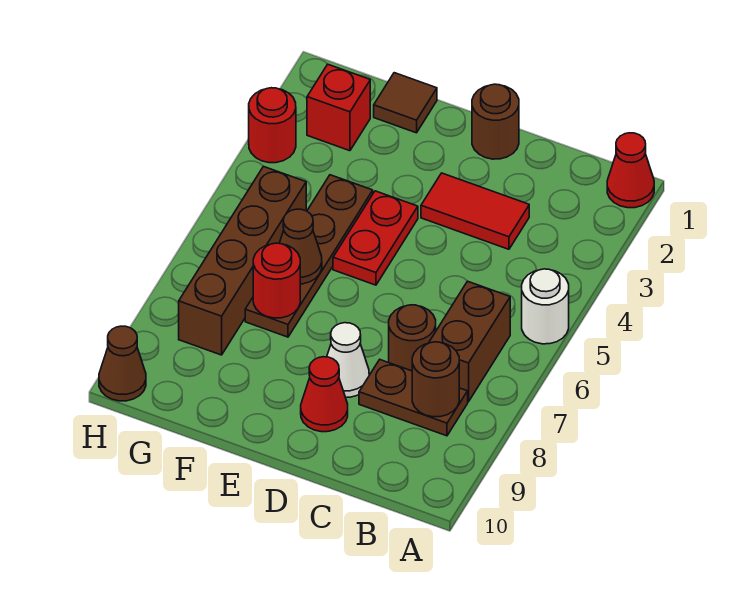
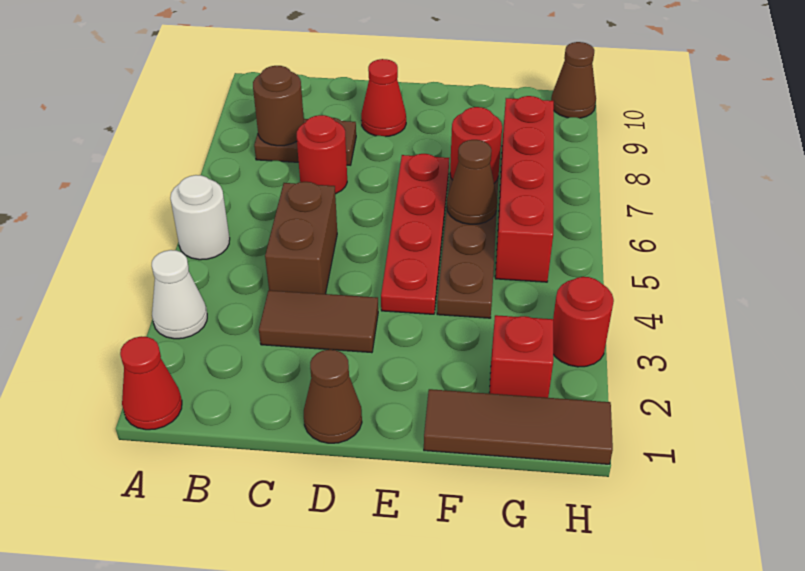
brown brick B6:B7 level 1 -> brown brick C4:C5 level 1
red tile C3:D3 level 1 -> brown tile C3:D3 level 1
brown round brick C7 level 1 -> red round brick C7 level 1
brown round brick D1 level 1 -> brown cone D1 level 1
white cone D8 level 1 -> white cone A3 level 1
red plate E4:E5 level 1 -> red plate E4:E7 level 1
brown tile F1 level 1 -> brown tile F1:H1 level 1
brown brick G5:G8 level 1 -> red brick G5:G8 level 1

